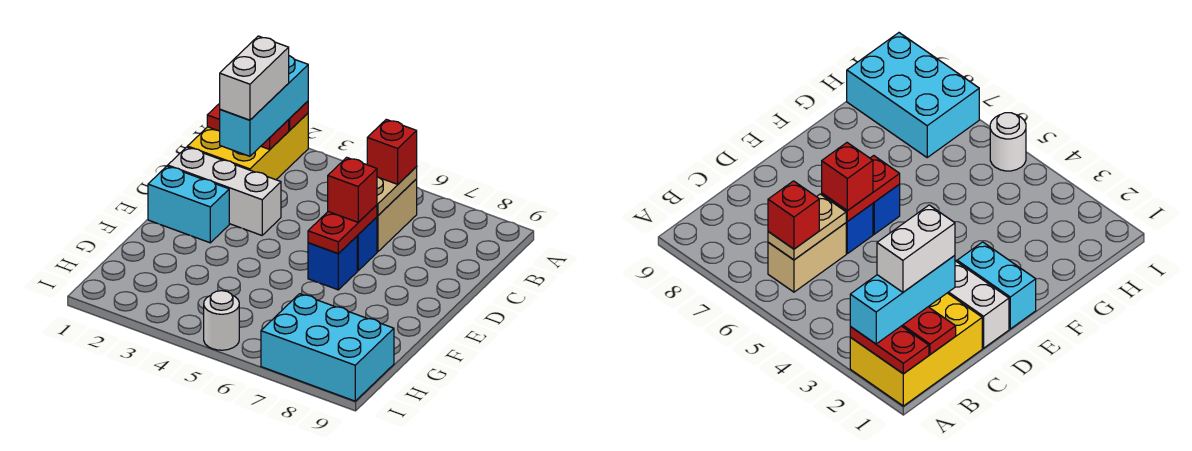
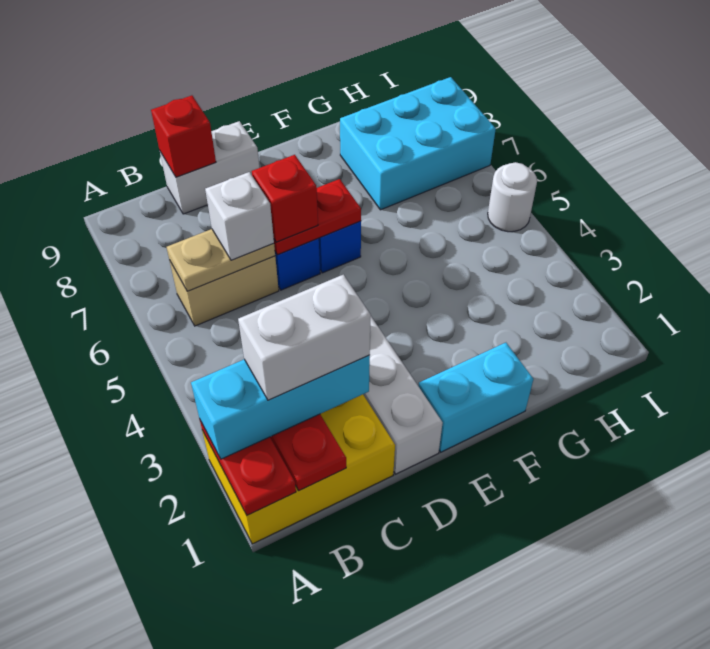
red brick B6 level 3 -> red brick C9 level 2
none -> white brick C6 level 3
none -> white brick C9:D9 level 1
cyan brick E1:E2 level 1 -> cyan brick E1:F1 level 1
cyan brick H7:I9 level 1 -> cyan brick G7:I8 level 1

